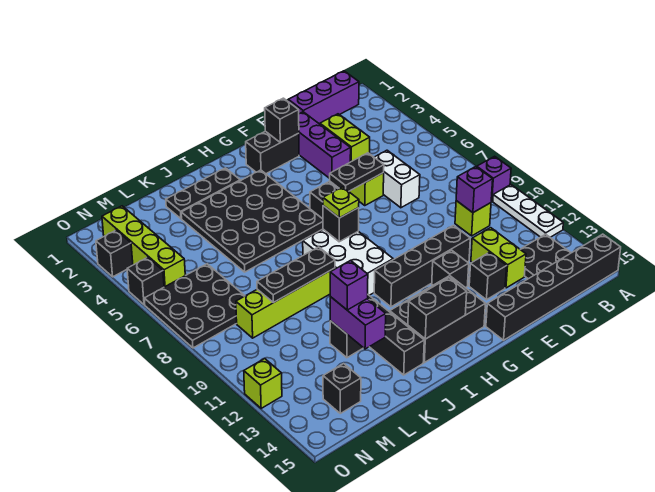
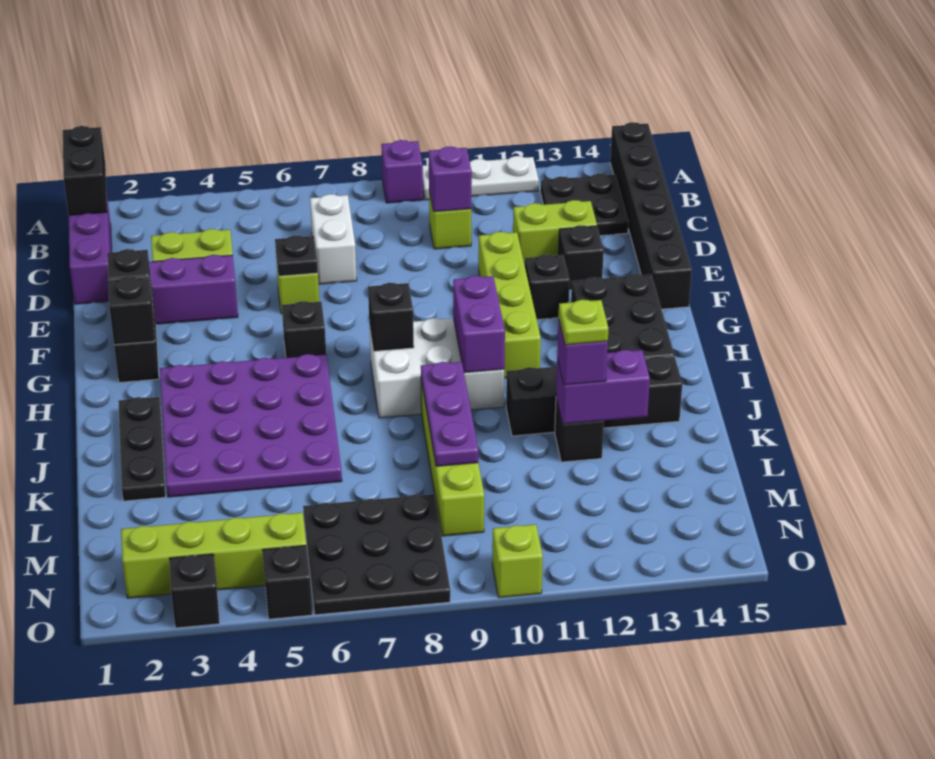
white brick D6:D7 level 1 -> white brick C7:D7 level 1
black plate E6:F6 level 2 -> black plate E6 level 2
black brick E11:H11 level 1 -> lime brick E11:H11 level 1
black plate H3:K6 level 1 -> purple plate H3:K6 level 1
lime plate H8 level 3 -> lime plate K12 level 4
none -> purple brick H10:I10 level 2
black brick H14:I14 level 2 -> black brick A1:B1 level 2
black plate J9:L9 level 2 -> purple plate J9:L9 level 2
black brick M14 level 1 -> black brick G2 level 2
lime brick O12 level 1 -> lime brick O10 level 1

